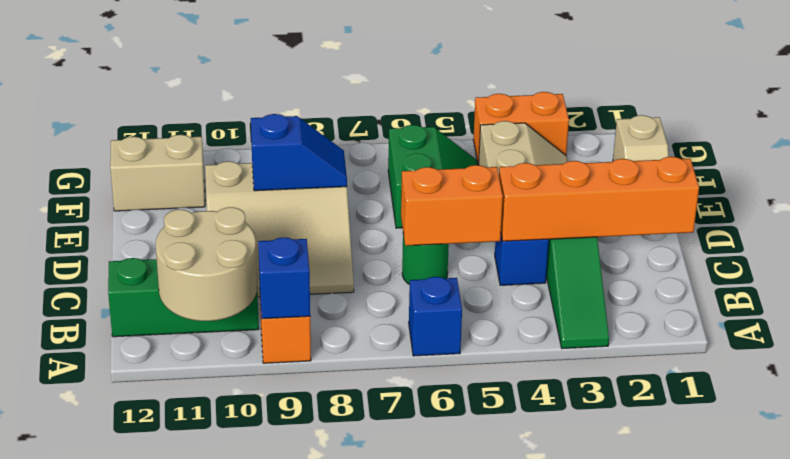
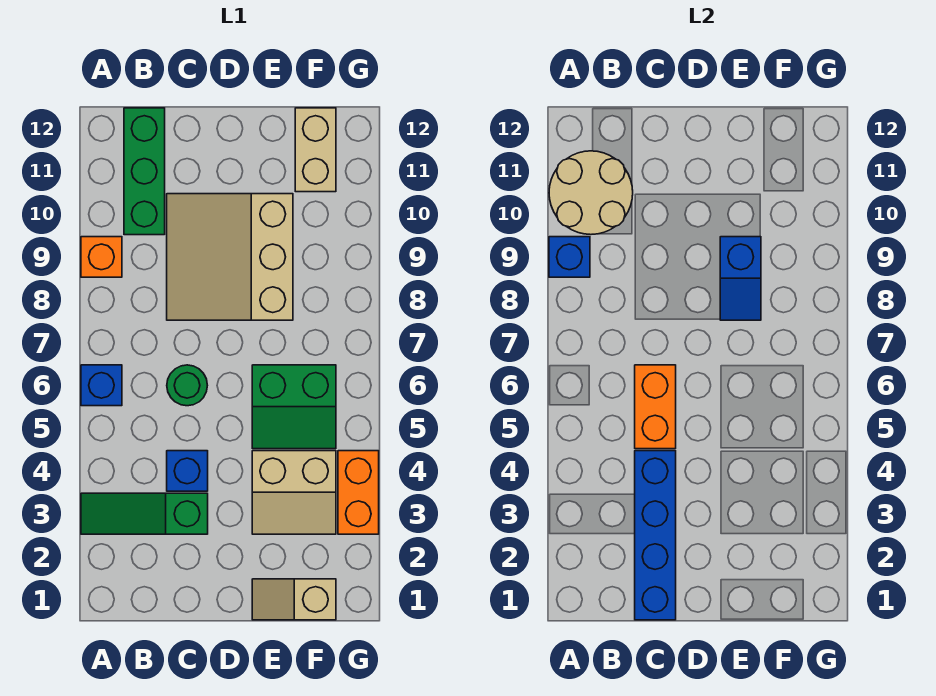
orange brick C1:C4 level 2 -> blue brick C1:C4 level 2

